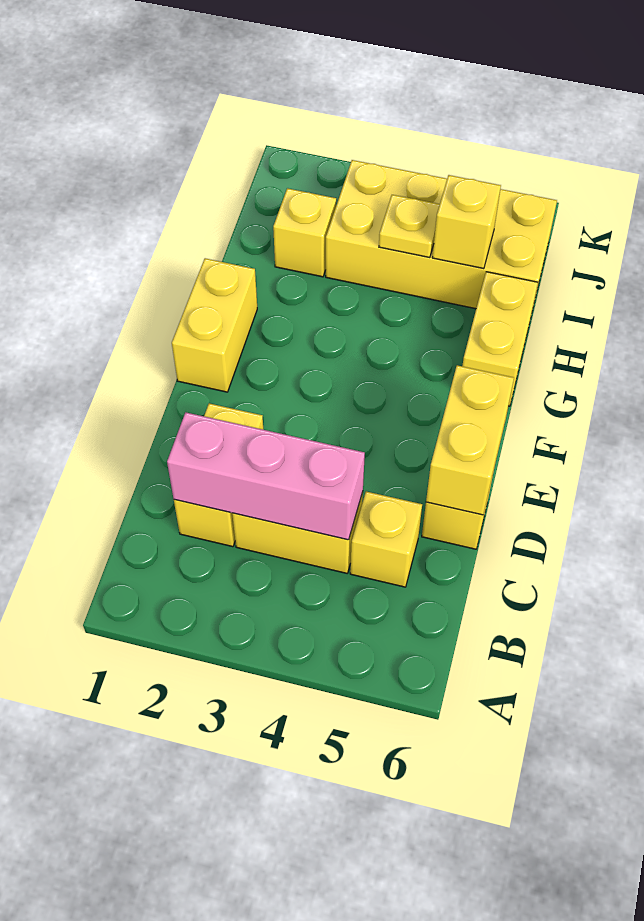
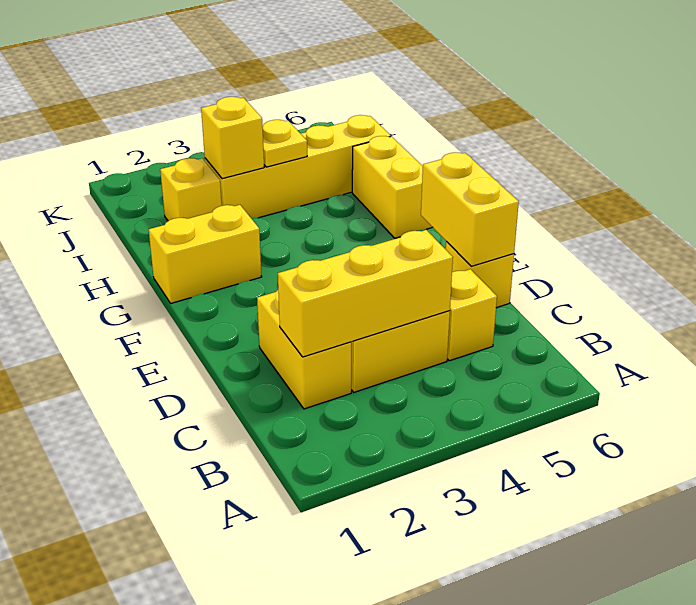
pink brick C2:C4 level 2 -> yellow brick C2:C4 level 2
yellow brick F1:G1 level 1 -> yellow brick G1:G2 level 1
yellow brick I3:J6 level 1 -> yellow brick I3:I6 level 1
yellow brick I5 level 2 -> yellow brick I3 level 2

